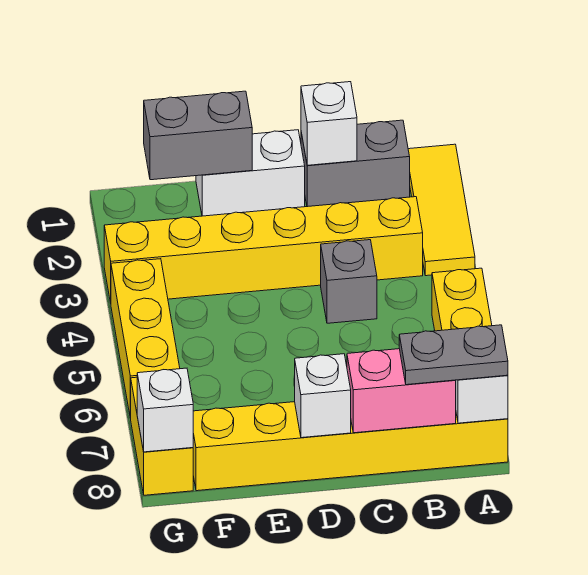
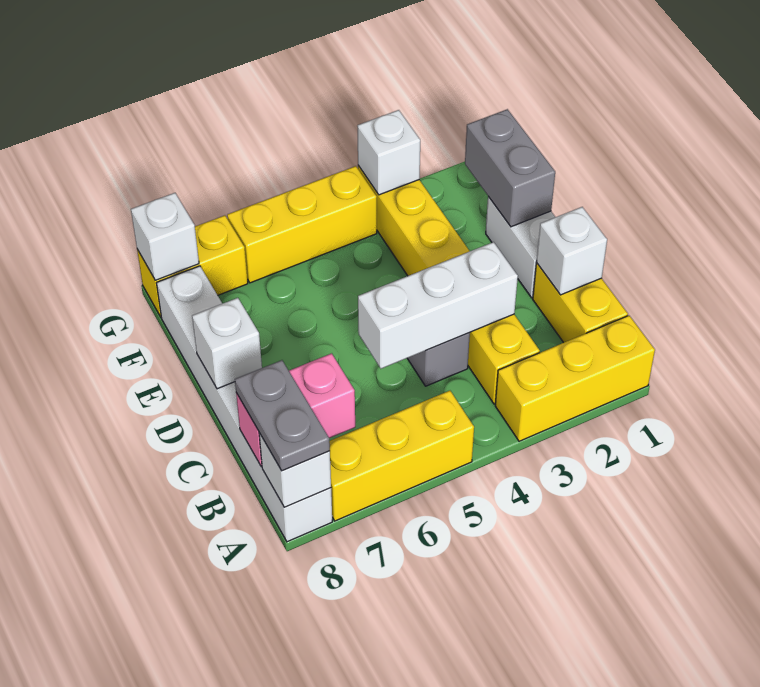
yellow tile A1:A3 level 1 -> yellow brick A1:A3 level 1
yellow brick A8:F8 level 1 -> white brick A8:F8 level 1
grey brick B1:C1 level 1 -> yellow brick B1:C1 level 1
pink brick B8:C8 level 2 -> pink brick B7:B8 level 2
none -> white brick C3:C5 level 2
none -> white brick G3 level 2

